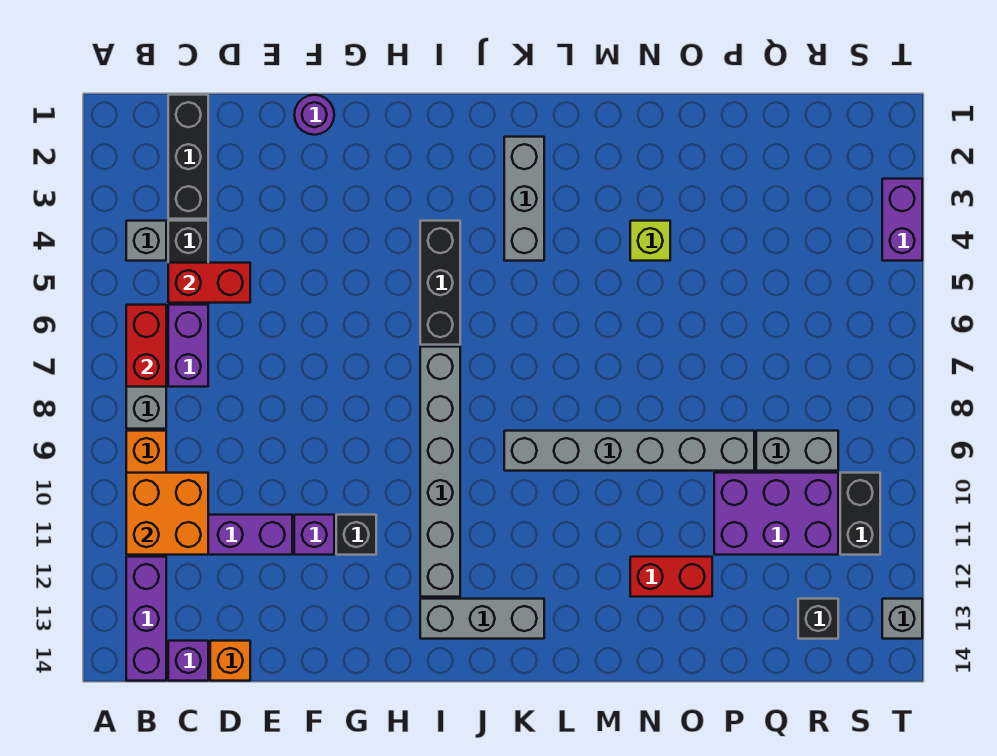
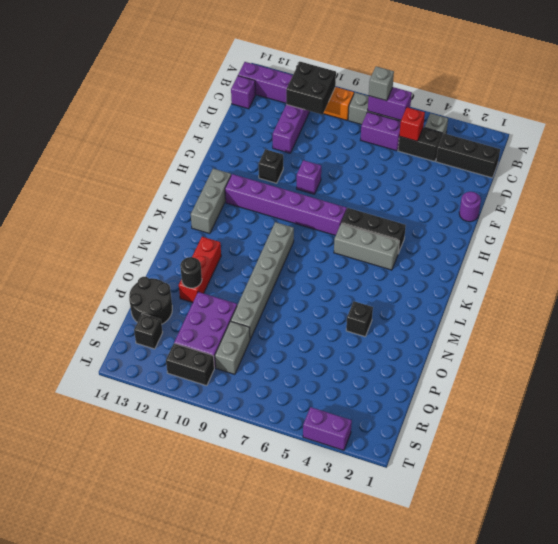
red brick B6:B7 level 2 -> purple brick B6:B7 level 2
orange brick B10:C11 level 2 -> black brick B10:C11 level 2
red brick C5:D5 level 2 -> red brick C5 level 2
orange brick D14 level 1 -> none
purple brick F11 level 1 -> purple brick G9 level 1
grey brick I7:I12 level 1 -> purple brick I7:I12 level 1
grey brick K2:K4 level 1 -> grey brick J4:J6 level 1
lime brick N4 level 1 -> black brick N4 level 1
red brick N12:O12 level 1 -> red brick M12:O12 level 1
none -> black round brick O12 level 2
none -> black round brick P13:Q14 level 1
grey brick T13 level 1 -> grey brick B7 level 3

